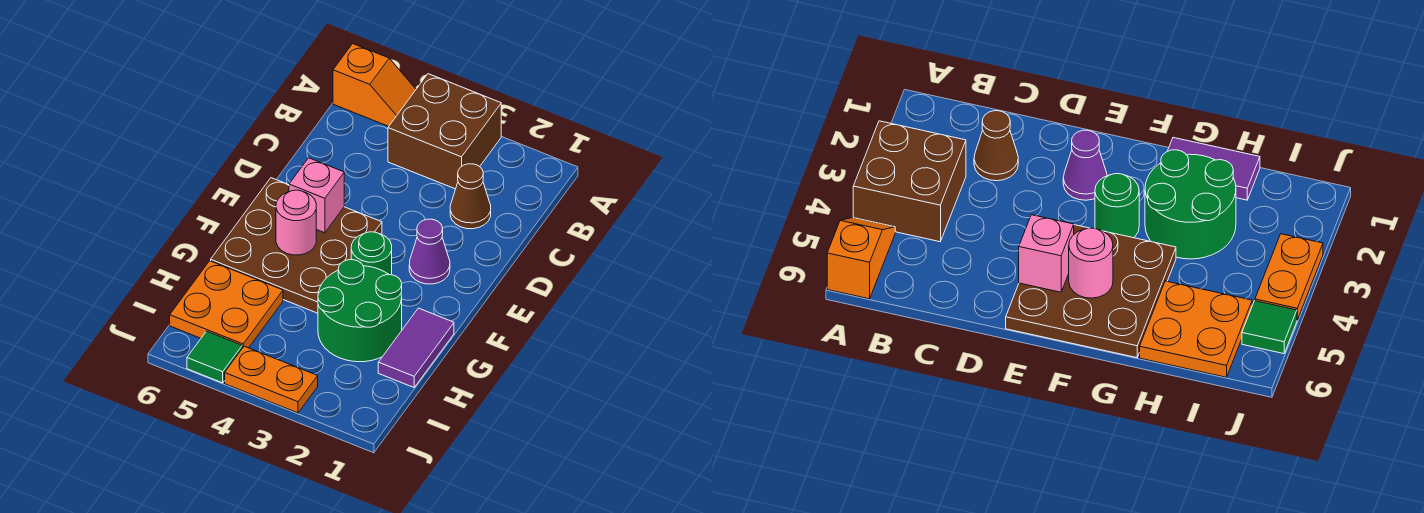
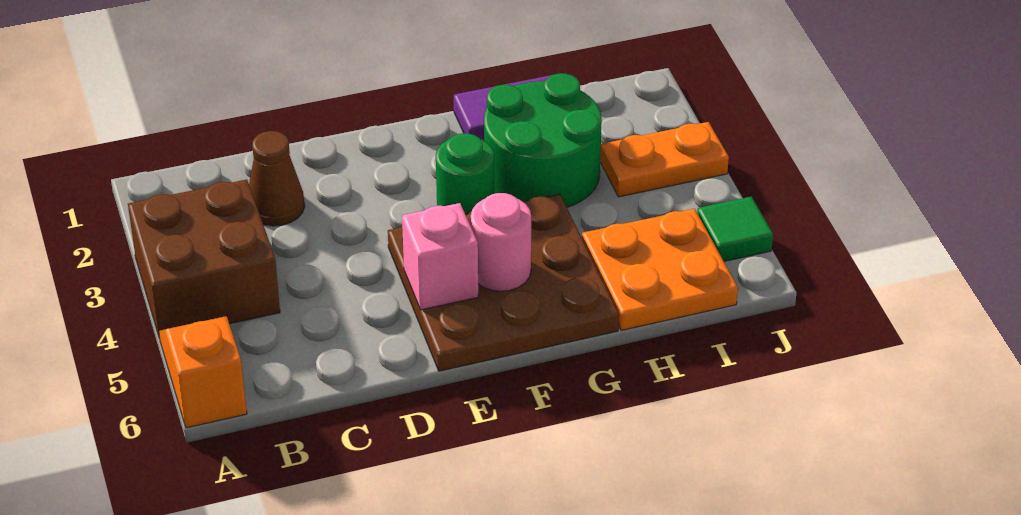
purple cone E2 level 1 -> none
orange plate J3:J4 level 1 -> orange plate I3:J3 level 1

